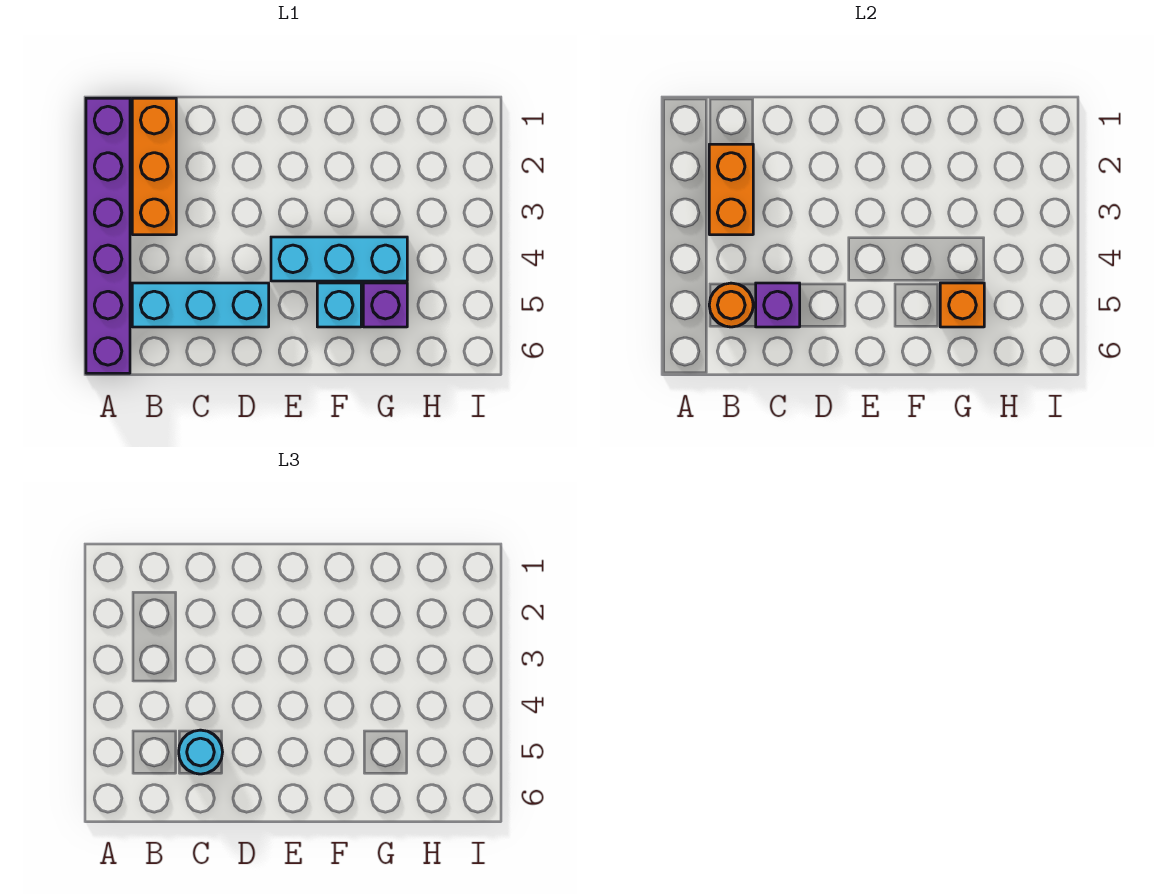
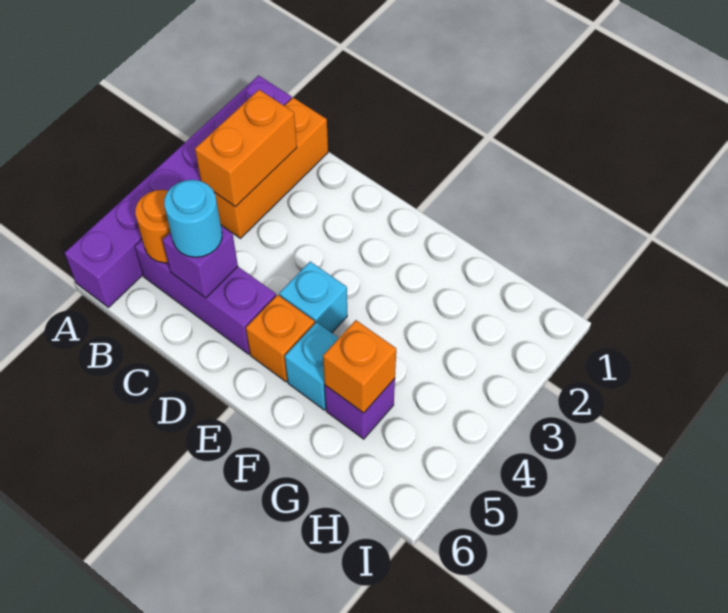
cyan brick B5:D5 level 1 -> purple brick B5:D5 level 1
cyan brick E4:G4 level 1 -> cyan brick E4 level 1
none -> orange brick E5 level 1

